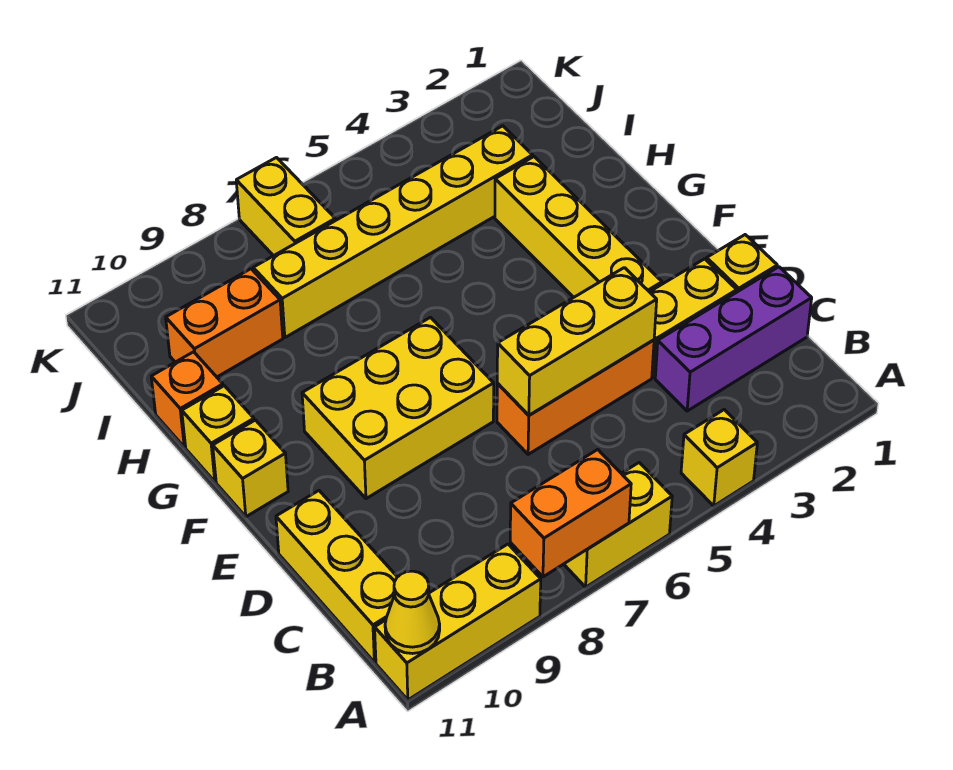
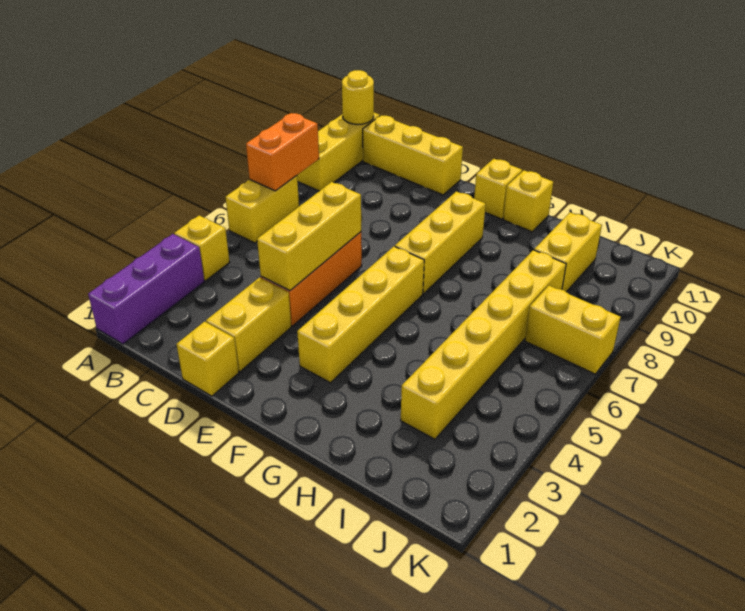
yellow cone A11 level 2 -> yellow round brick A11 level 2
purple brick C1:C3 level 1 -> purple brick A1:A3 level 1
yellow brick E3:H3 level 1 -> yellow brick F3:F6 level 1
yellow brick E7:F9 level 1 -> yellow brick F7:F9 level 1
orange brick H11 level 1 -> none
orange brick I9:I10 level 1 -> yellow brick I9:I10 level 1

